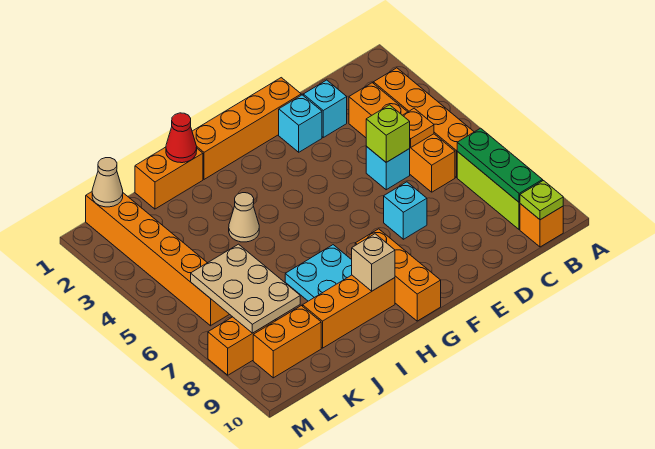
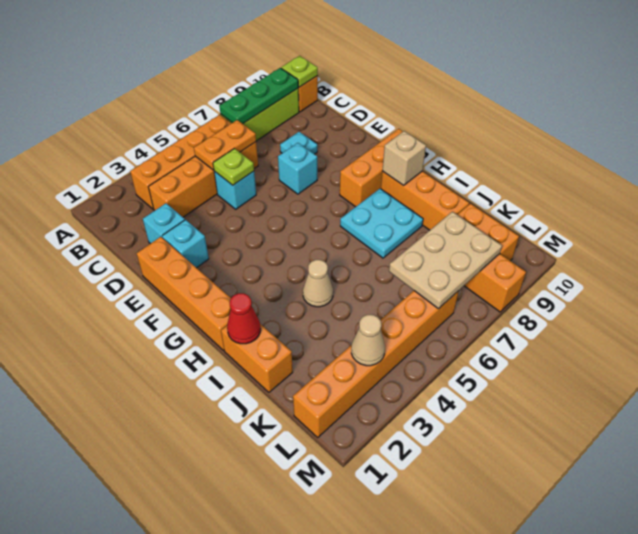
orange plate C5 level 2 -> orange plate C5:C6 level 2
lime brick D5 level 2 -> lime plate D5 level 2
none -> cyan plate D8 level 1
tan cone L1 level 2 -> tan cone L3 level 2

